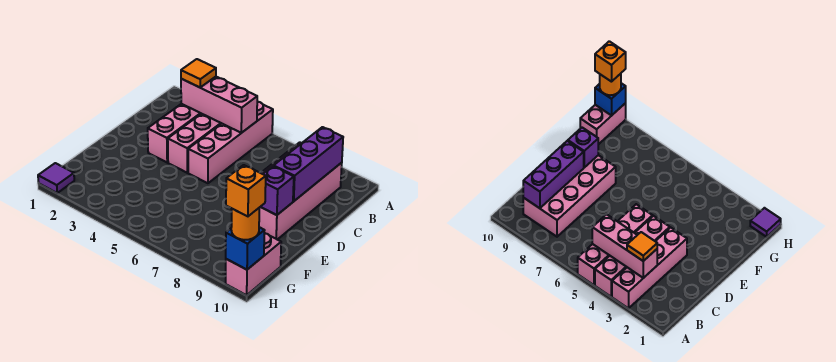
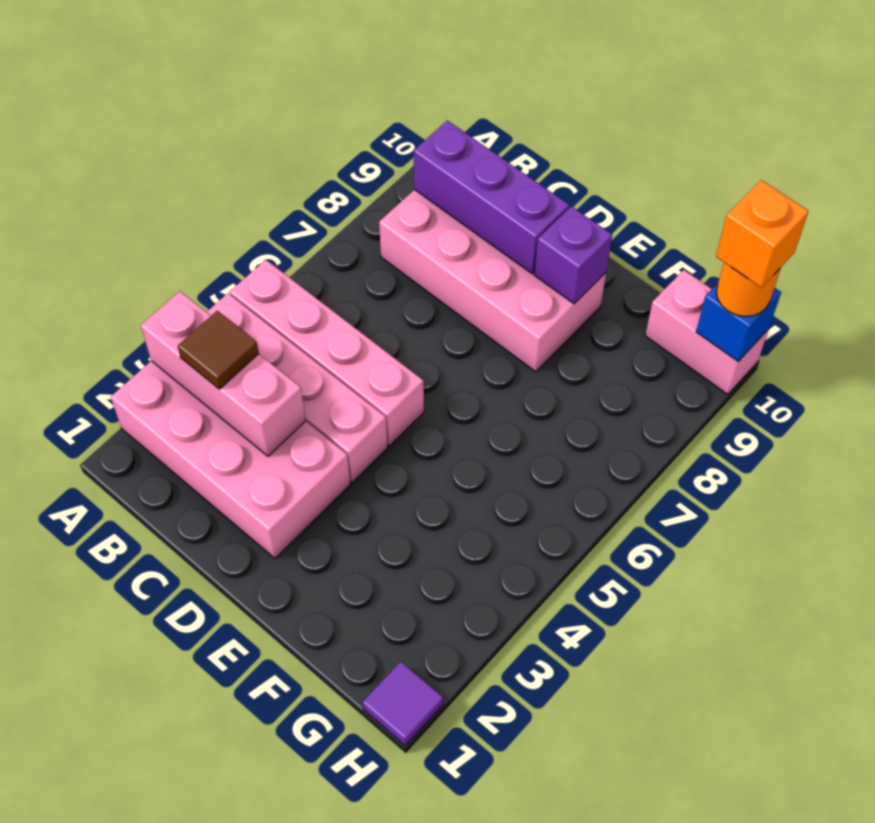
pink brick A3:D3 level 1 -> pink brick A2:D3 level 1
pink brick B3:B5 level 2 -> pink brick A3:C3 level 2
orange tile B3 level 3 -> brown tile B3 level 3

